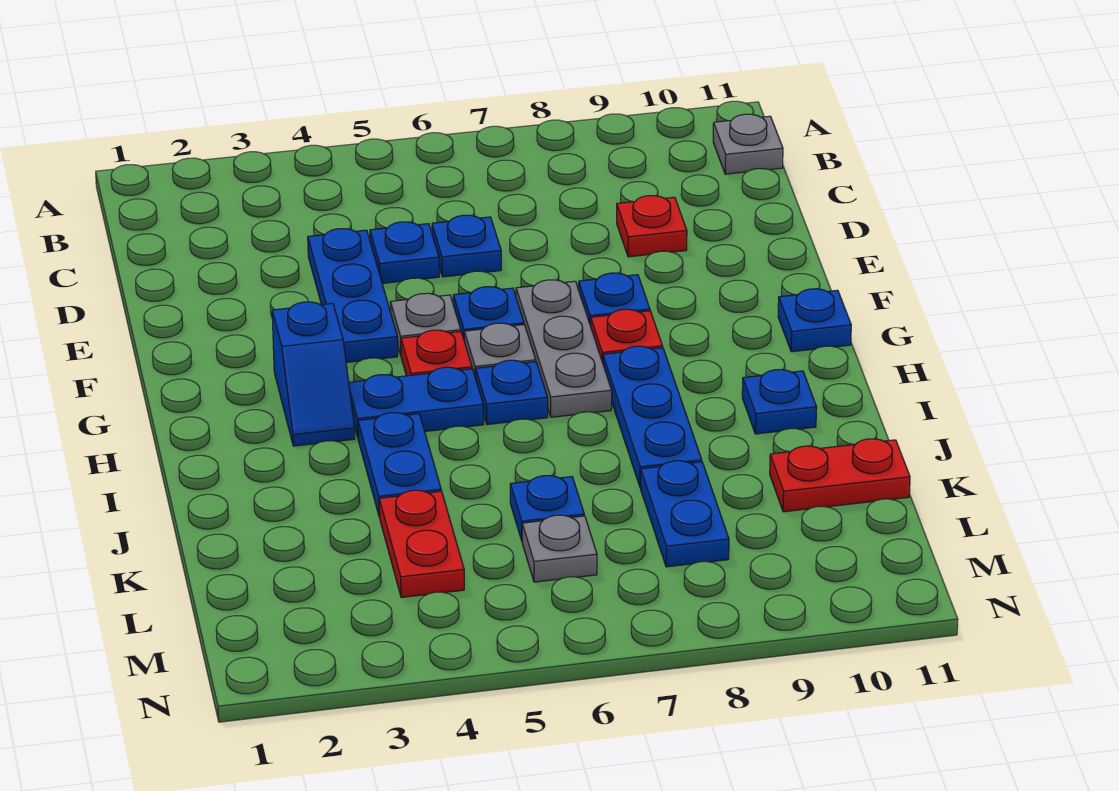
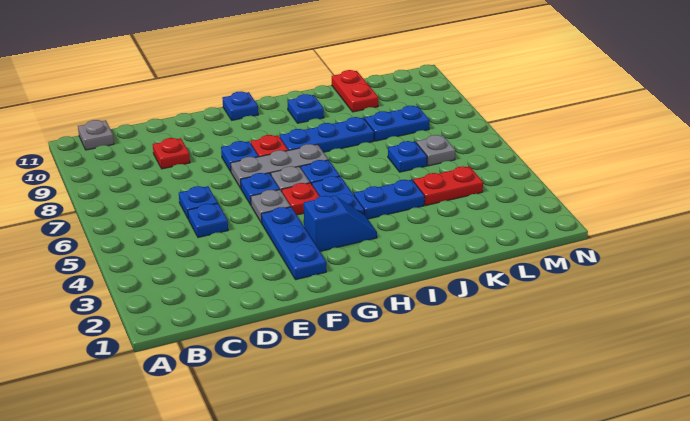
blue plate D4:F4 level 1 -> blue plate F2:F4 level 1

